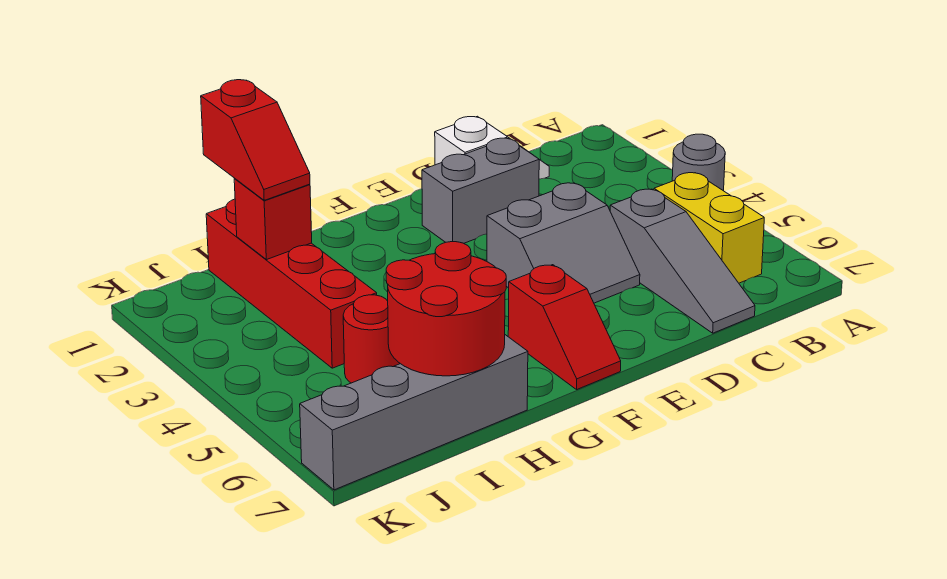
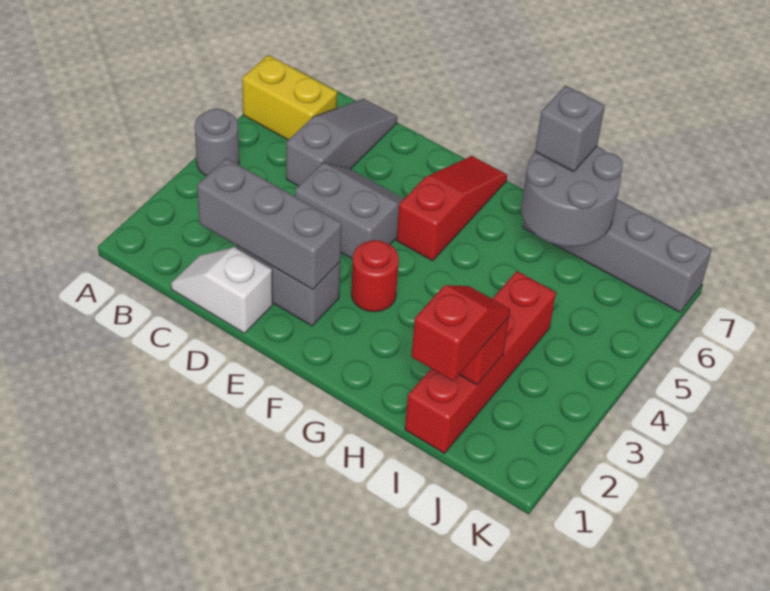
yellow brick B5:B6 level 1 -> yellow brick A6:B6 level 1
none -> grey brick C2:E2 level 2
red slope F6:F7 level 1 top 6 -> red slope F5:F7 level 1 top 5
red round brick H6:I7 level 2 -> grey round brick H6:I7 level 2
none -> grey brick H7 level 3
red round brick I5 level 1 -> red round brick F3 level 1

